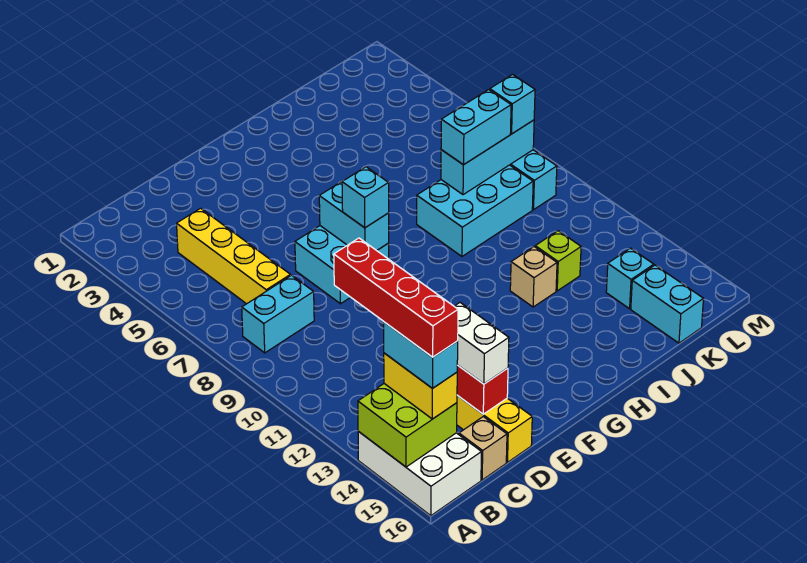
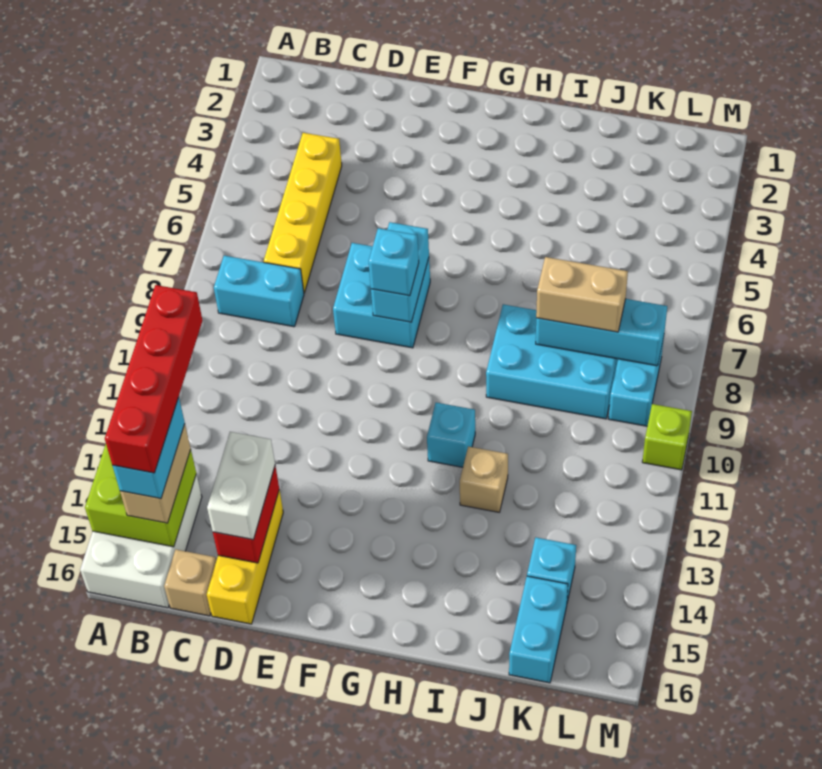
yellow brick B14:B15 level 3 -> tan brick B14:B15 level 3
cyan brick J8:K8 level 3 -> tan brick J8:K8 level 3
lime brick J12 level 1 -> lime brick M10 level 1
cyan brick L8 level 3 -> cyan brick H11 level 1

